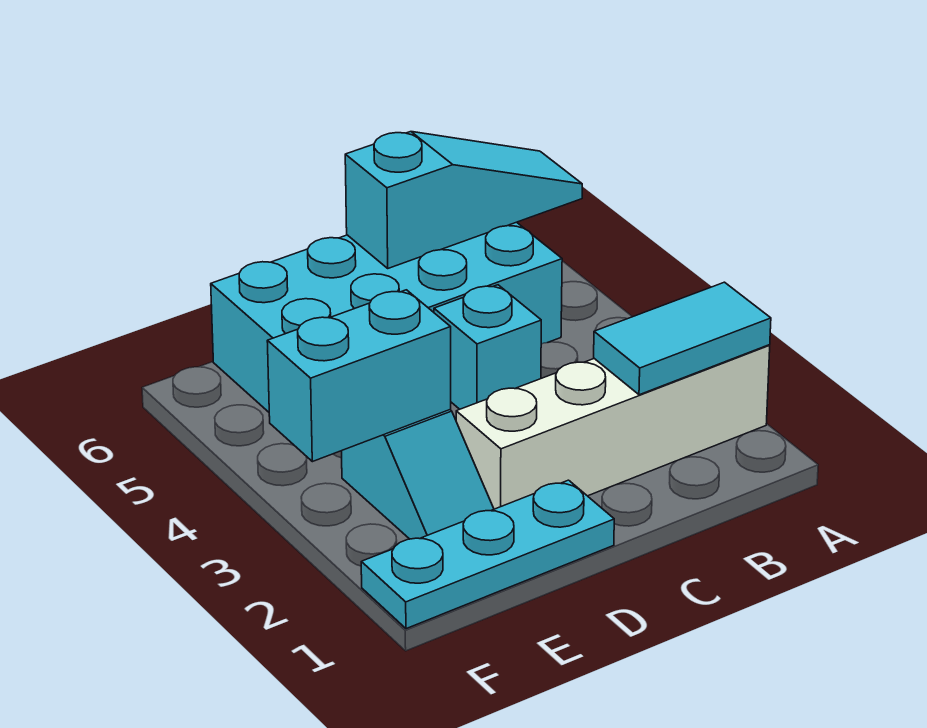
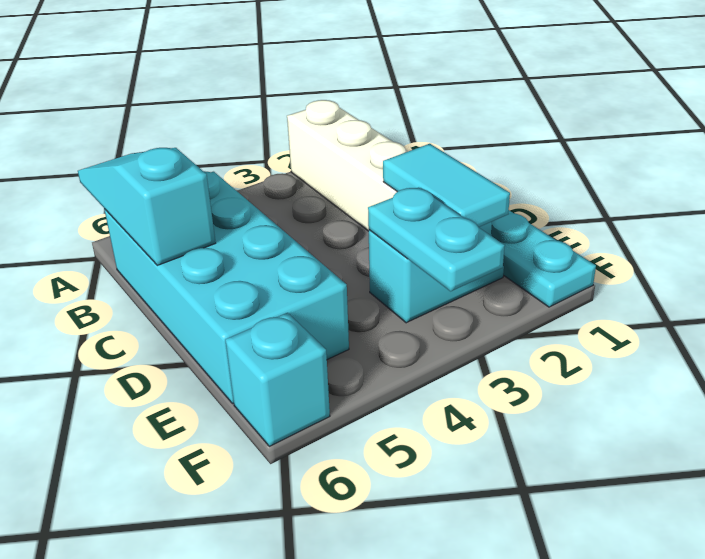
cyan tile A2:B2 level 2 -> cyan tile D2:E2 level 2
cyan brick C4 level 1 -> cyan brick F6 level 1
cyan brick E3:F3 level 2 -> cyan plate E3:F3 level 2

